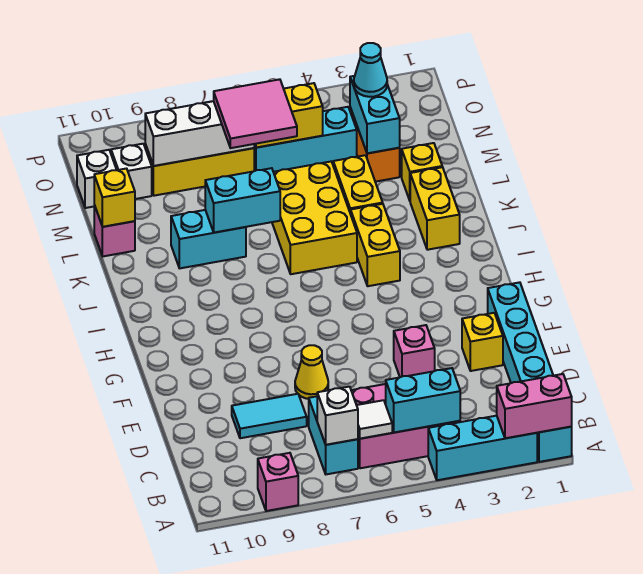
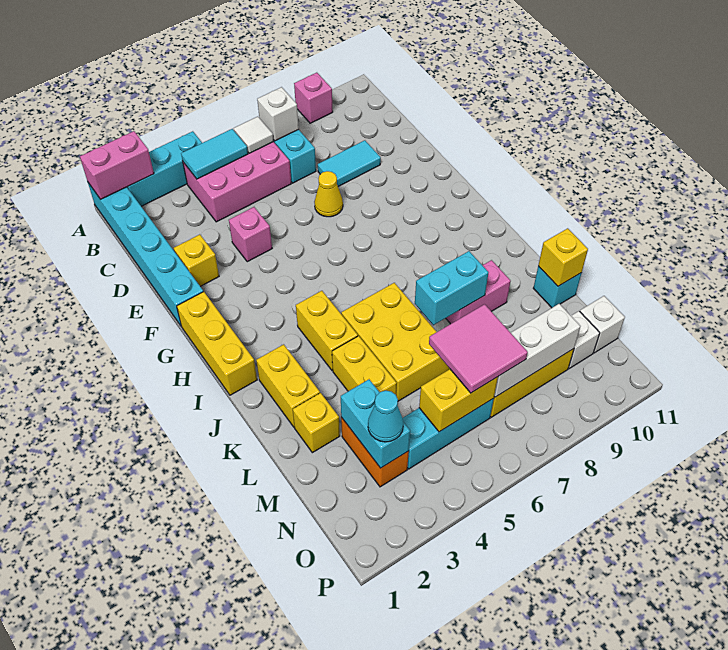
cyan brick B4:B5 level 2 -> cyan tile B4:B5 level 2
none -> yellow brick G1:I1 level 1
cyan brick K8:K9 level 1 -> pink brick K8:K9 level 1
pink brick L11 level 1 -> cyan brick L11 level 1

